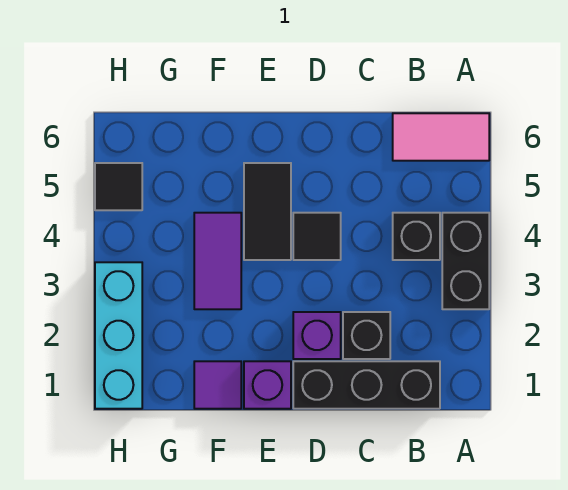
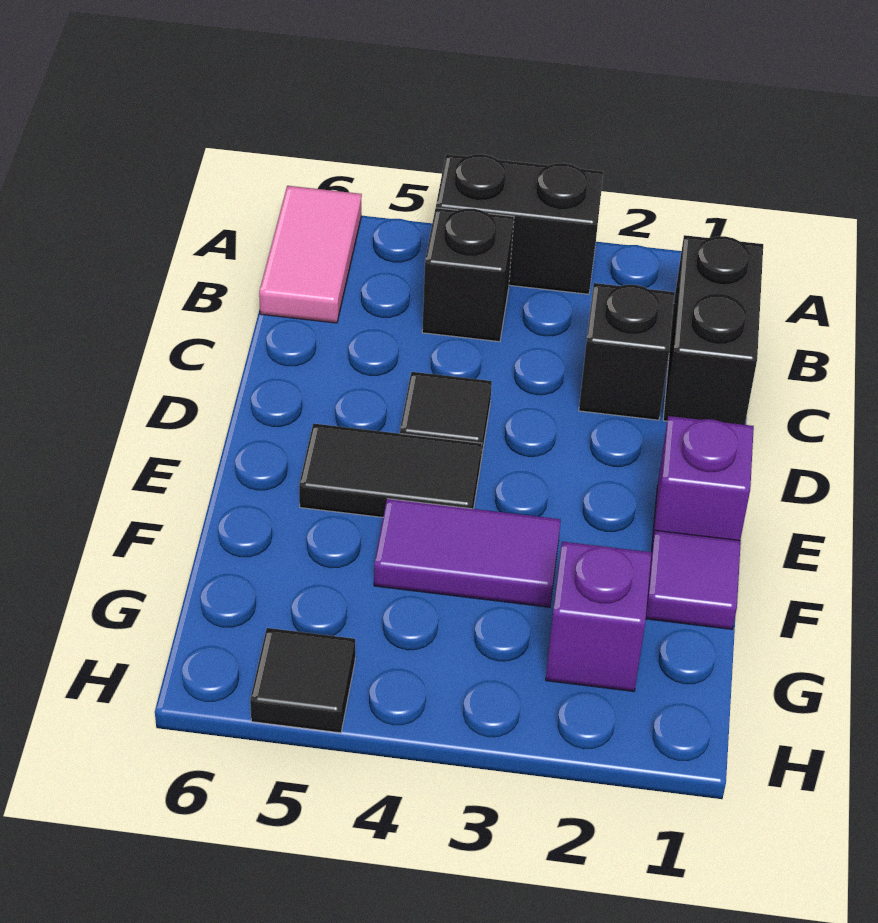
black brick B1:D1 level 1 -> black brick B1:C1 level 1
purple brick D2 level 1 -> purple brick G2 level 1
cyan brick H1:H3 level 1 -> none

